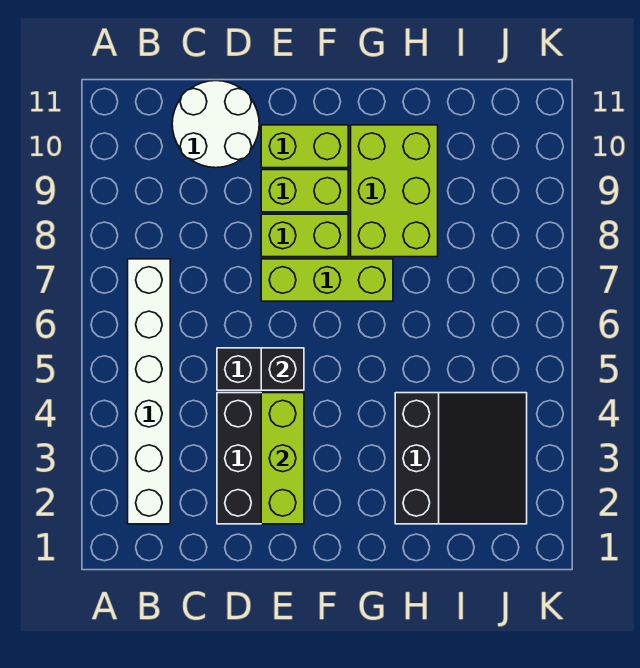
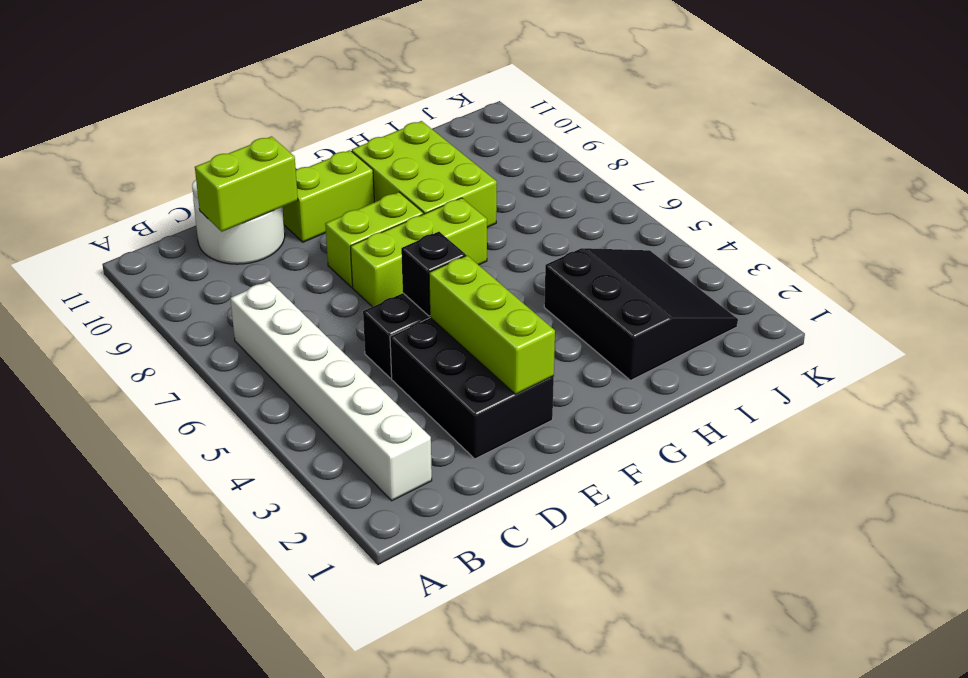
lime brick E9:F9 level 1 -> lime brick C10:D10 level 2

